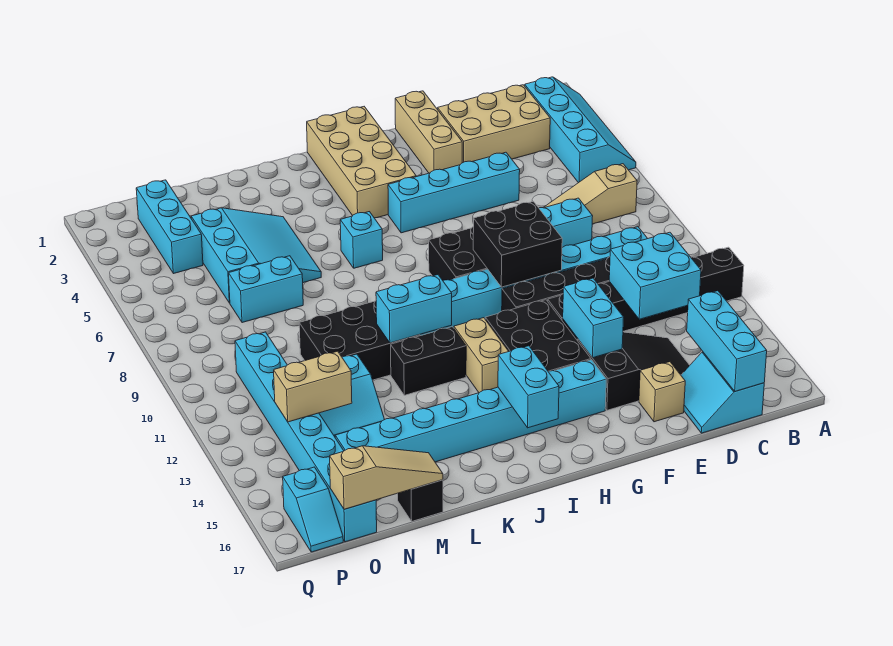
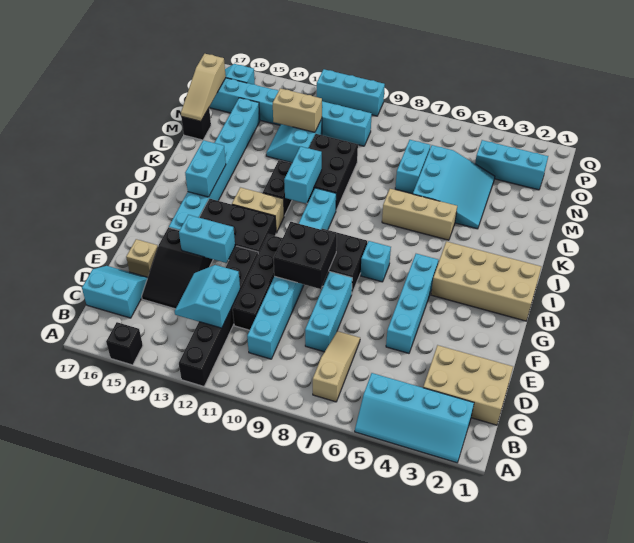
none -> black brick A15 level 1
tan brick C2:E3 level 1 -> tan brick C1:D3 level 1
cyan brick C12:D13 level 2 -> cyan slope C12:D13 level 2 top 12
cyan brick C15:C17 level 2 -> cyan brick Q10:Q12 level 1
tan brick F1:F3 level 1 -> tan brick K5:K7 level 1
cyan brick I15:I16 level 2 -> cyan brick I15:J15 level 2
cyan brick J6 level 1 -> cyan brick H7 level 1
cyan slope L4:N6 level 1 top N -> cyan slope L4:N6 level 1 top 6
tan brick N13:O13 level 2 -> tan brick N12:N13 level 2

